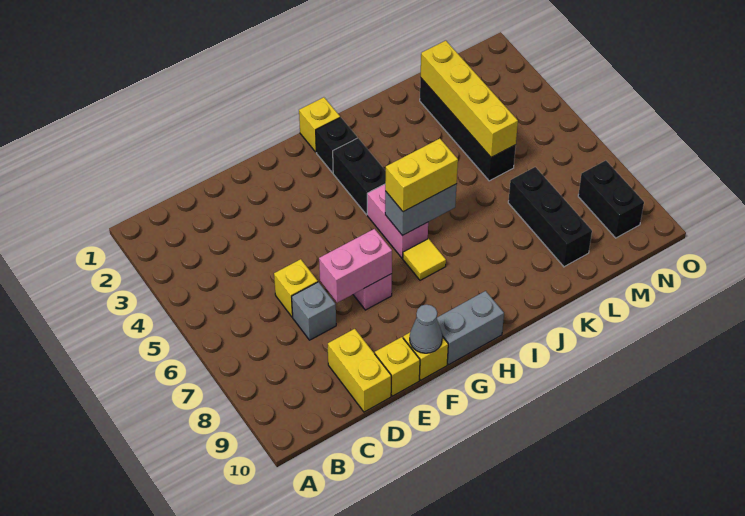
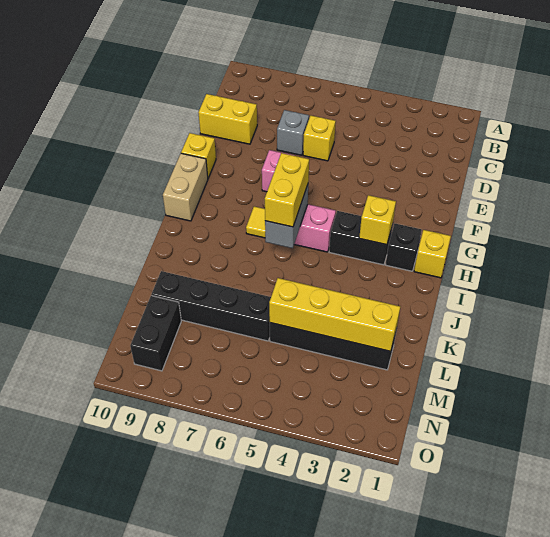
pink brick E7:F7 level 2 -> none
yellow brick E10 level 1 -> yellow brick H3 level 2
grey cone F10 level 2 -> none
grey brick G10:H10 level 1 -> tan brick G10:H10 level 1
black brick L7:L9 level 1 -> black brick L6:L9 level 1
black brick N8:N9 level 1 -> black brick M9:N9 level 1

